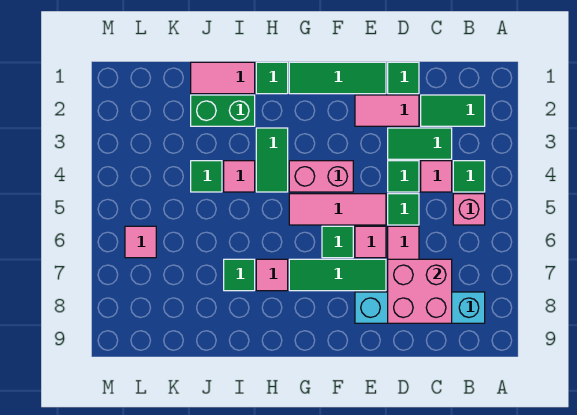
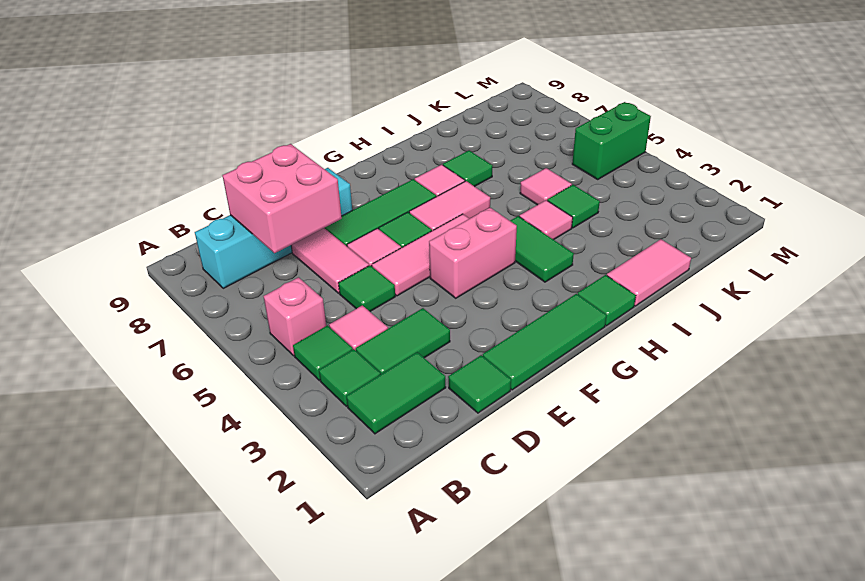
pink tile D2:E2 level 1 -> pink tile G6:H6 level 1
green tile D4 level 1 -> green tile B3 level 1
green brick I2:J2 level 1 -> green brick L5:M5 level 1
pink tile L6 level 1 -> pink tile J5 level 1

